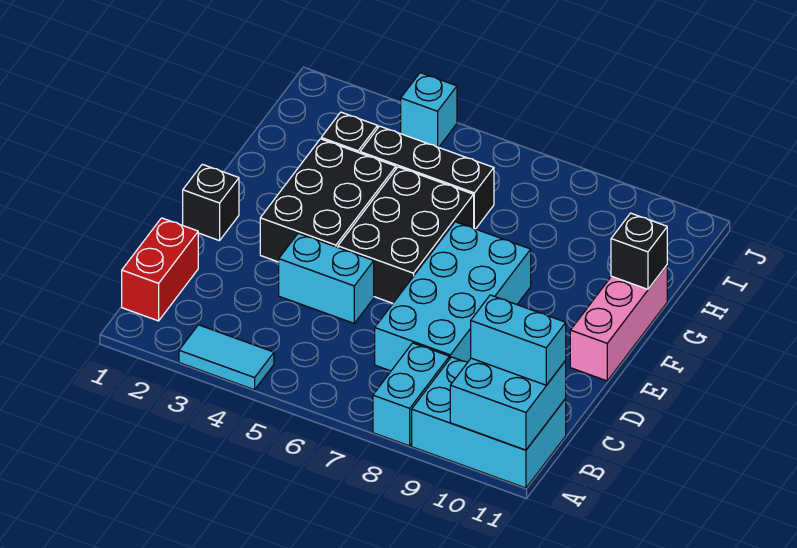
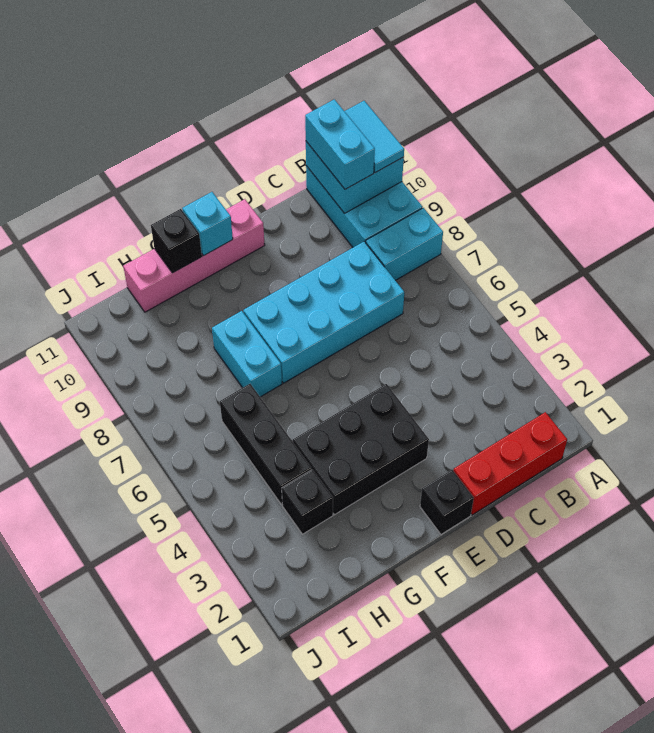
cyan tile A3:A4 level 1 -> cyan tile A10:A11 level 3
red brick B1:C1 level 1 -> red brick B1:D1 level 1
cyan brick D4:D5 level 1 -> cyan brick G7:G8 level 1
black brick E5:G6 level 1 -> none
pink brick E11:G11 level 1 -> pink brick E11:H11 level 1
cyan brick J4 level 1 -> cyan brick F11 level 2

